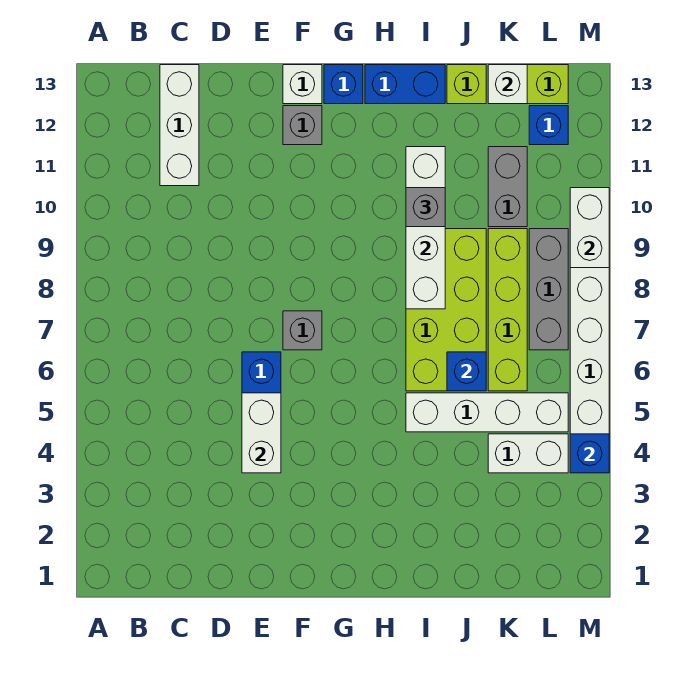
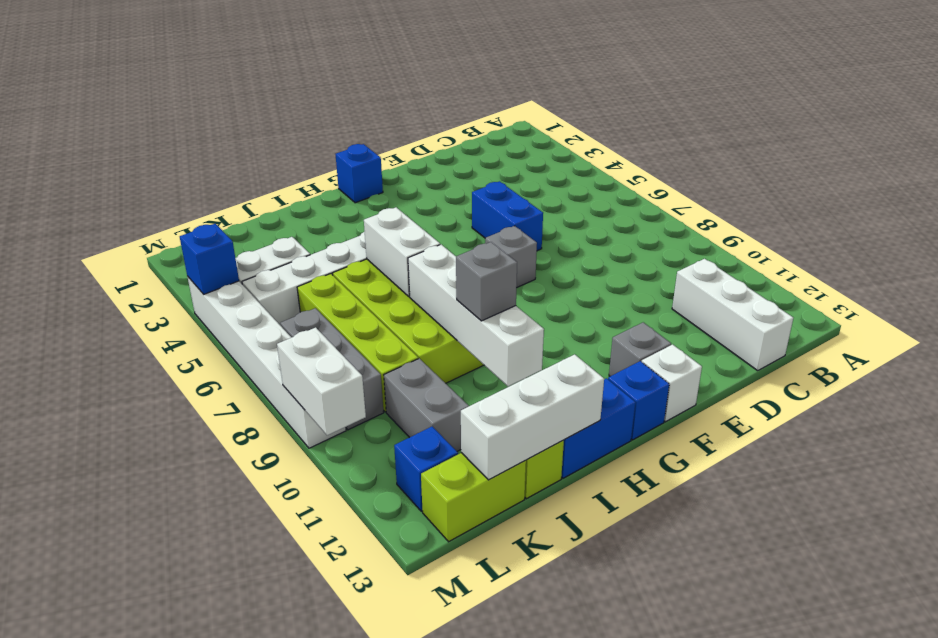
white brick E4:E5 level 2 -> white brick I6:I7 level 2
blue brick J6 level 2 -> blue brick G1 level 1
white brick K13 level 2 -> white brick I13:K13 level 2

